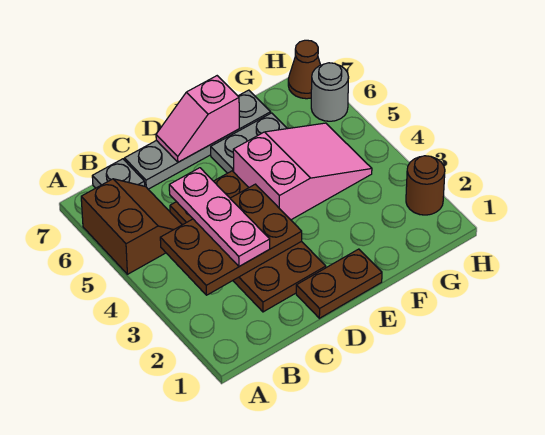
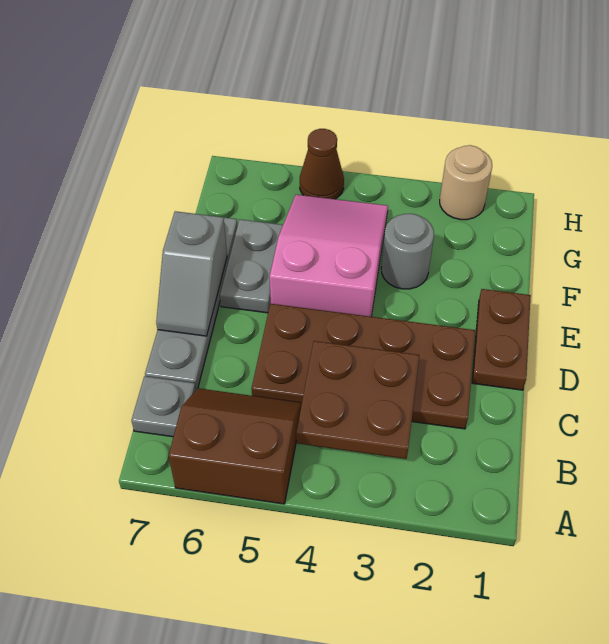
brown plate B3:D4 level 2 -> brown plate B3:C4 level 2
pink plate C3:C5 level 3 -> none
pink slope D7:E7 level 2 top E -> grey slope D7:E7 level 2 top E
brown round brick H2 level 1 -> tan round brick H2 level 1
grey round brick H6 level 1 -> grey round brick F3 level 1
brown cone H7 level 1 -> brown cone H5 level 1

